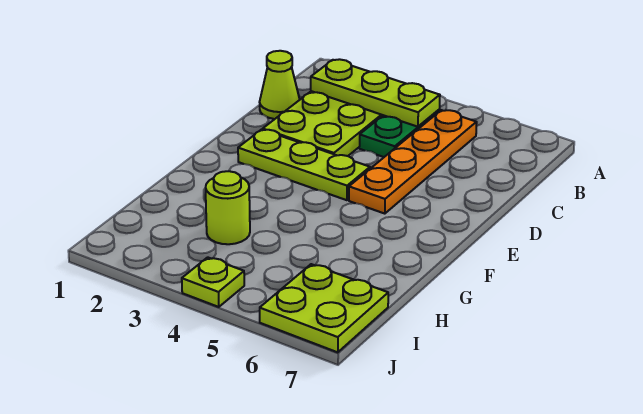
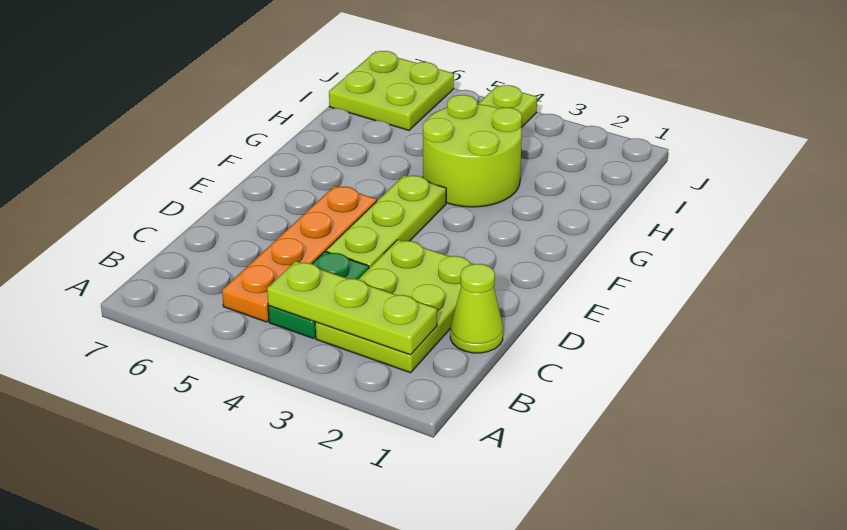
lime plate E2:E4 level 1 -> lime plate D4:F4 level 1
lime round brick H3 level 1 -> lime round brick G3:H4 level 1

